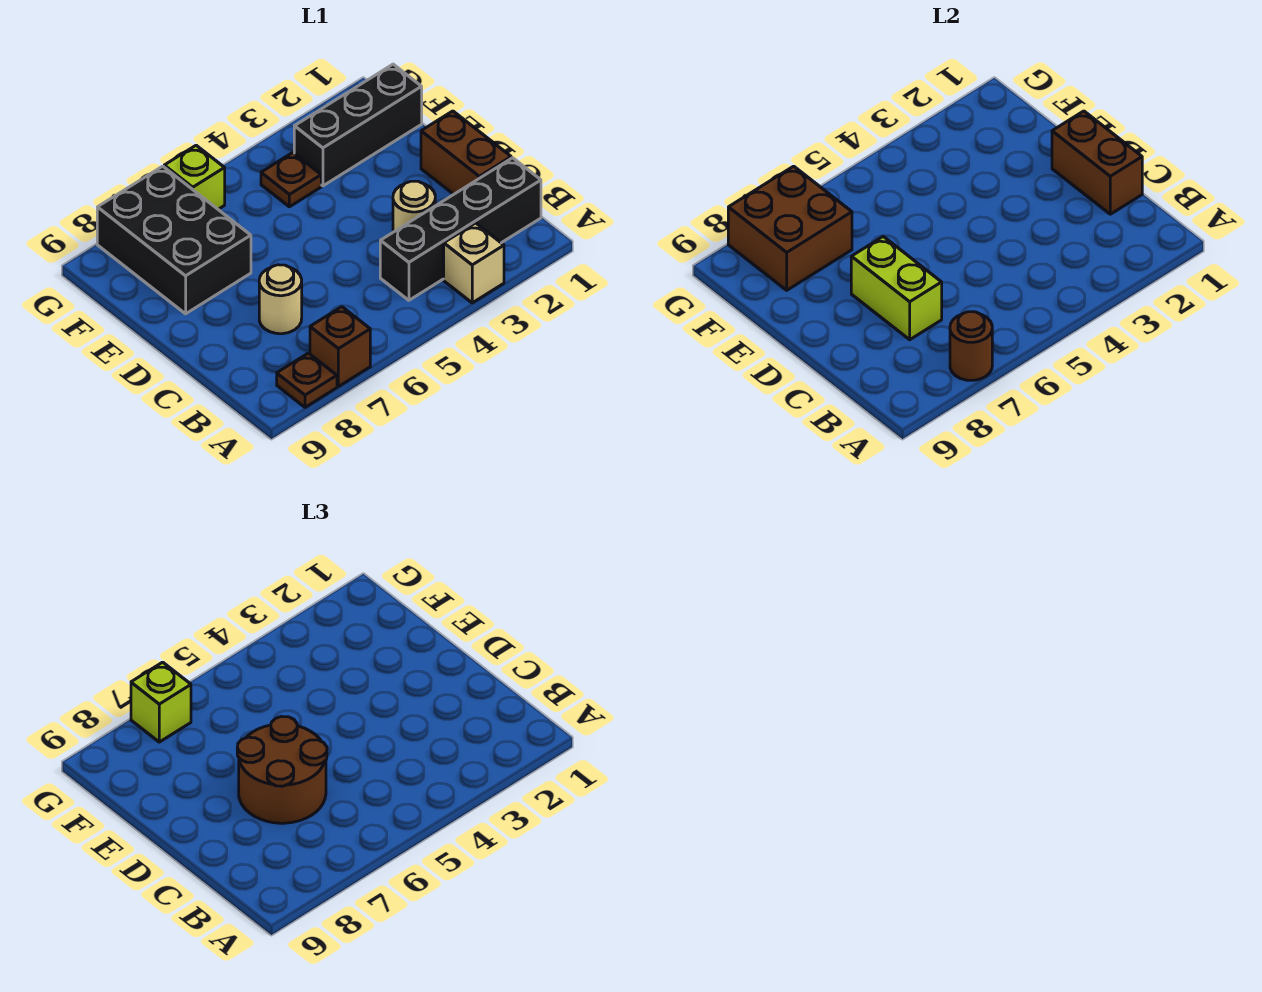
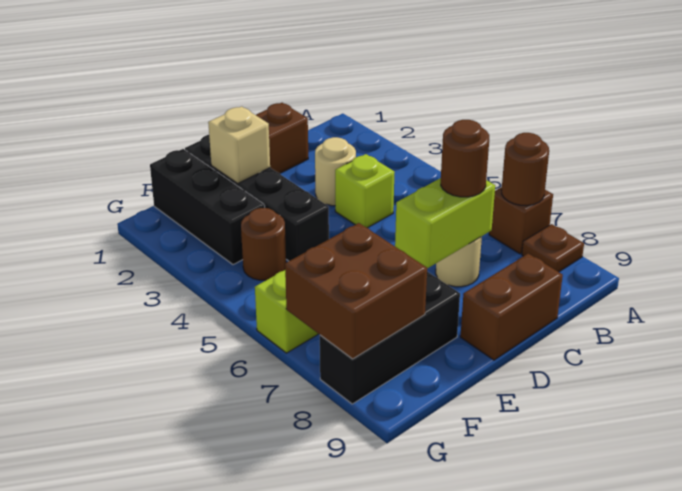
tan brick A3 level 1 -> tan brick E2 level 2
black brick B1:B4 level 1 -> black brick E1:E4 level 1
brown brick C1:D1 level 2 -> brown brick C9:D9 level 1
brown round brick C6:D7 level 3 -> brown round brick C7 level 3
black brick E7:G8 level 1 -> black brick E8:G8 level 1
brown plate F4 level 1 -> brown round brick F4 level 1
lime brick G7 level 3 -> lime brick C4 level 1

